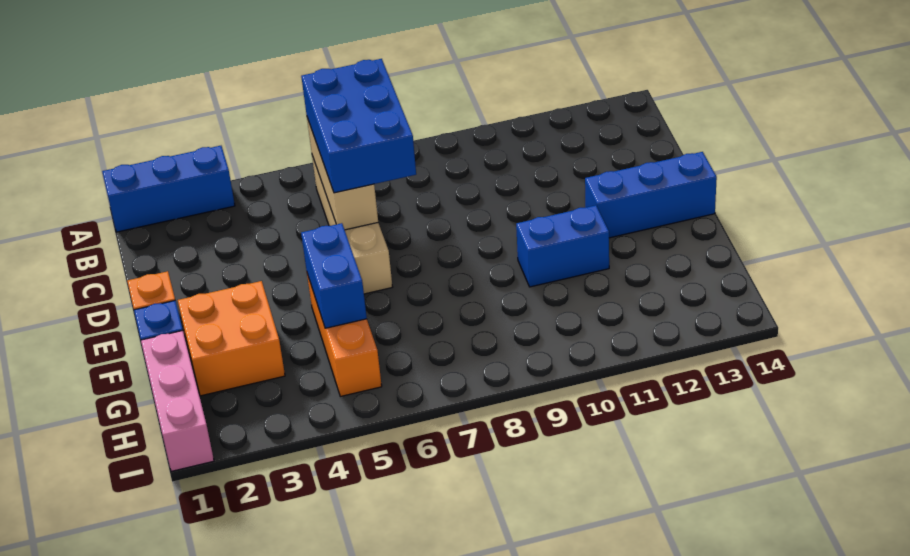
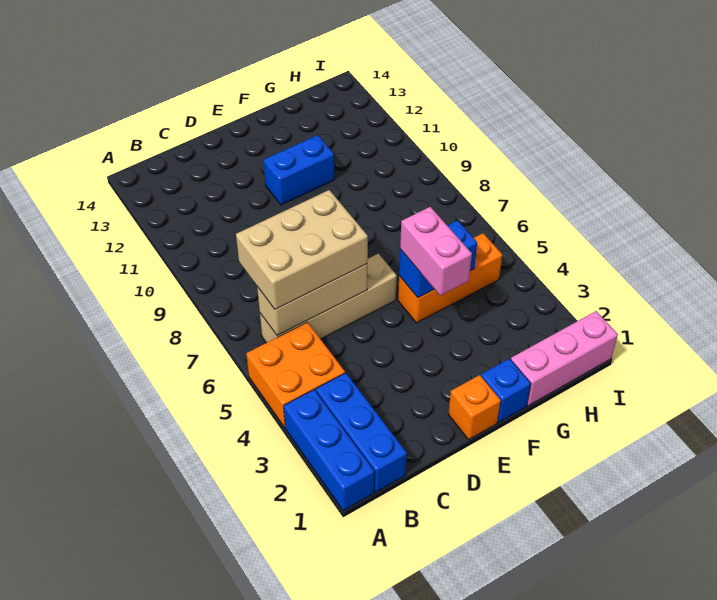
blue brick B6:D7 level 3 -> tan brick B6:D7 level 3
blue brick E12:E14 level 1 -> blue brick B1:B3 level 1
orange brick F2:G3 level 1 -> orange brick A4:B5 level 1
none -> pink brick F4:F5 level 3
blue brick F10:F11 level 1 -> blue brick E11:F11 level 1

